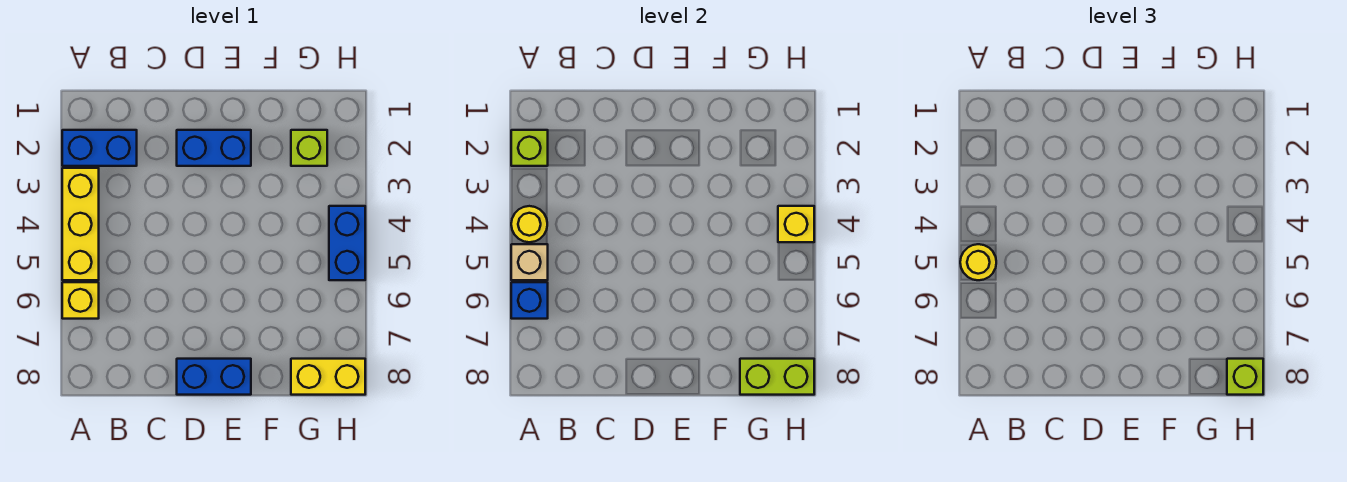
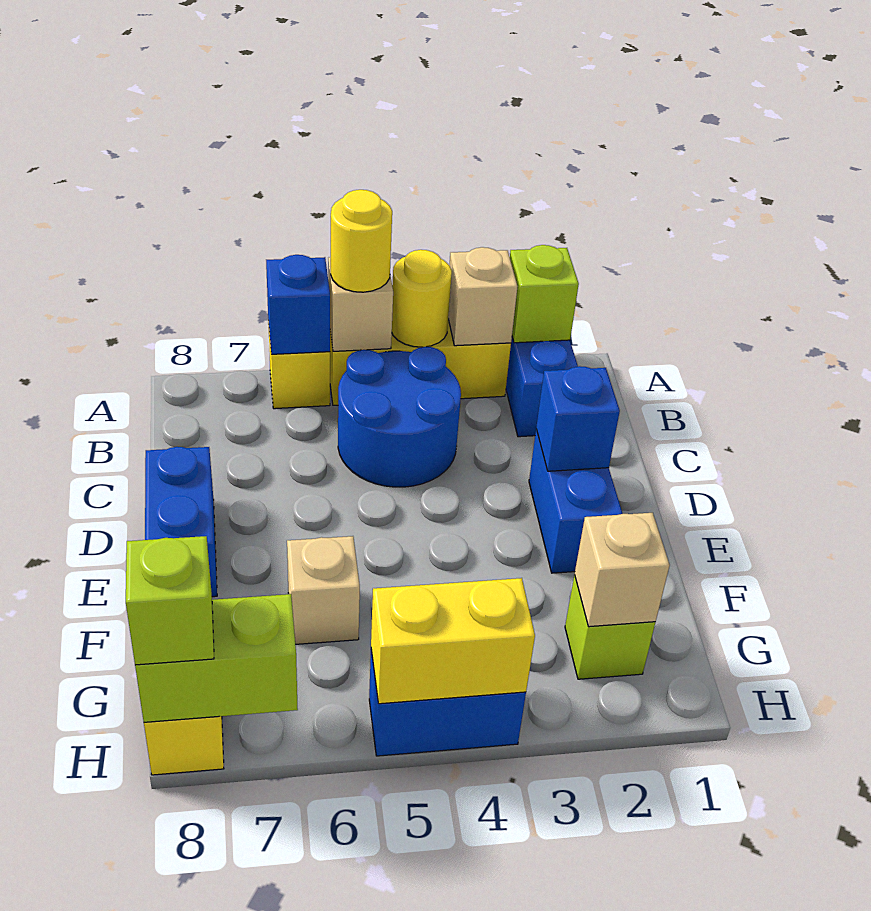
none -> tan brick A3 level 2
none -> blue round brick B4:C5 level 1
none -> blue brick D2 level 2
none -> tan brick F6 level 1
none -> tan brick G2 level 2
lime brick G8:H8 level 2 -> lime brick H7:H8 level 2
yellow brick H4 level 2 -> yellow brick H4:H5 level 2

